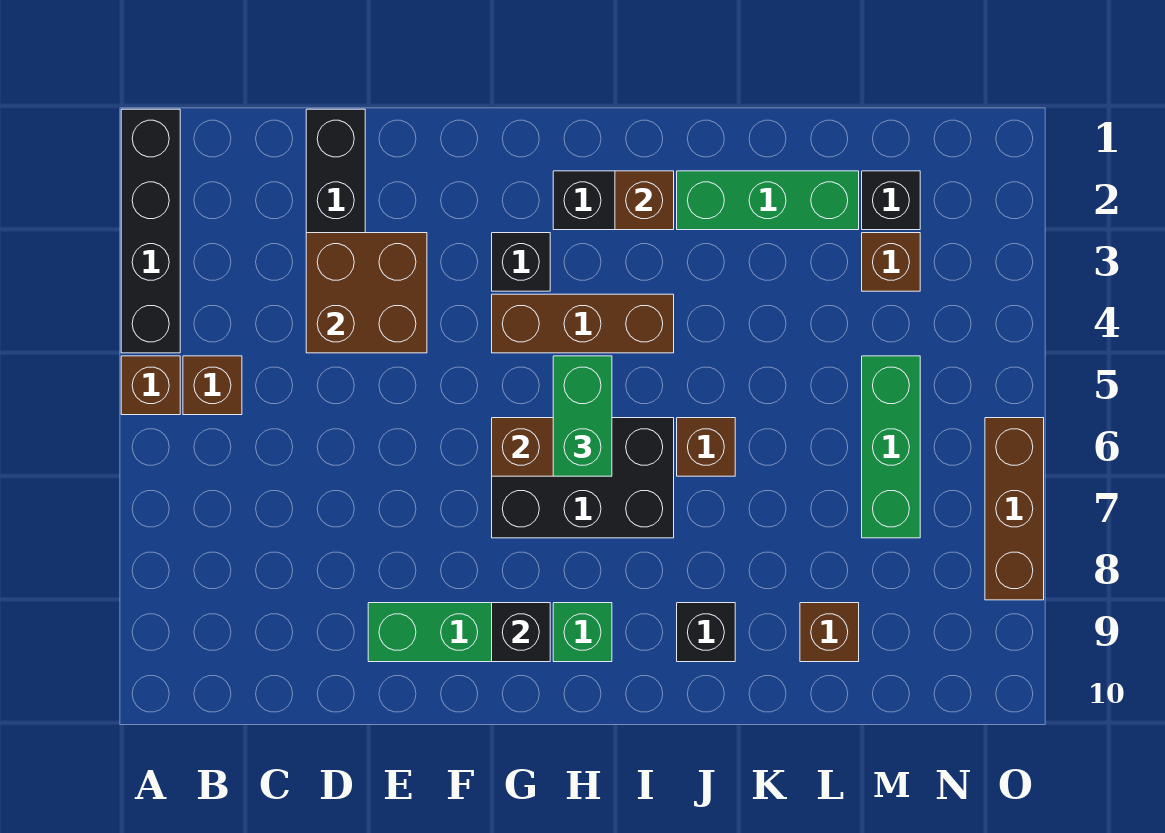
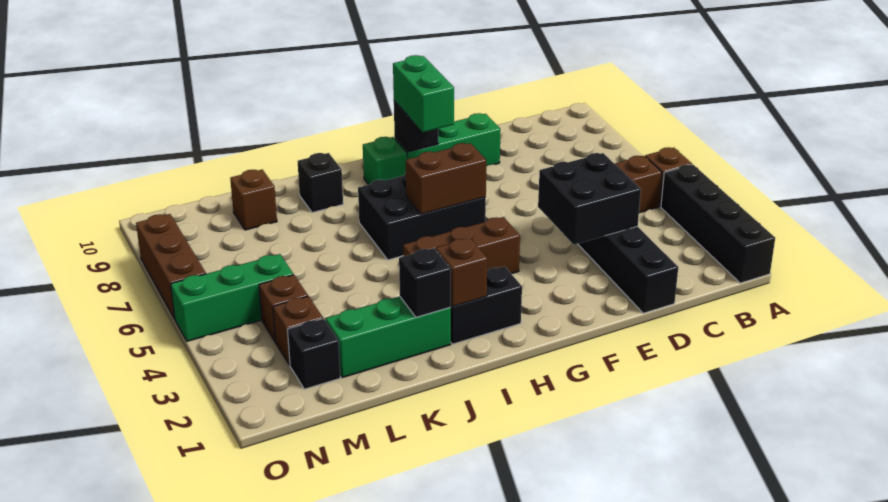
brown brick D3:E4 level 2 -> black brick D3:E4 level 2
black brick G3 level 1 -> black brick J2 level 2
green brick H5:H6 level 3 -> green brick G8:G9 level 3
brown brick J6 level 1 -> brown brick M4 level 1
green brick M5:M7 level 1 -> green brick M5:O5 level 1

